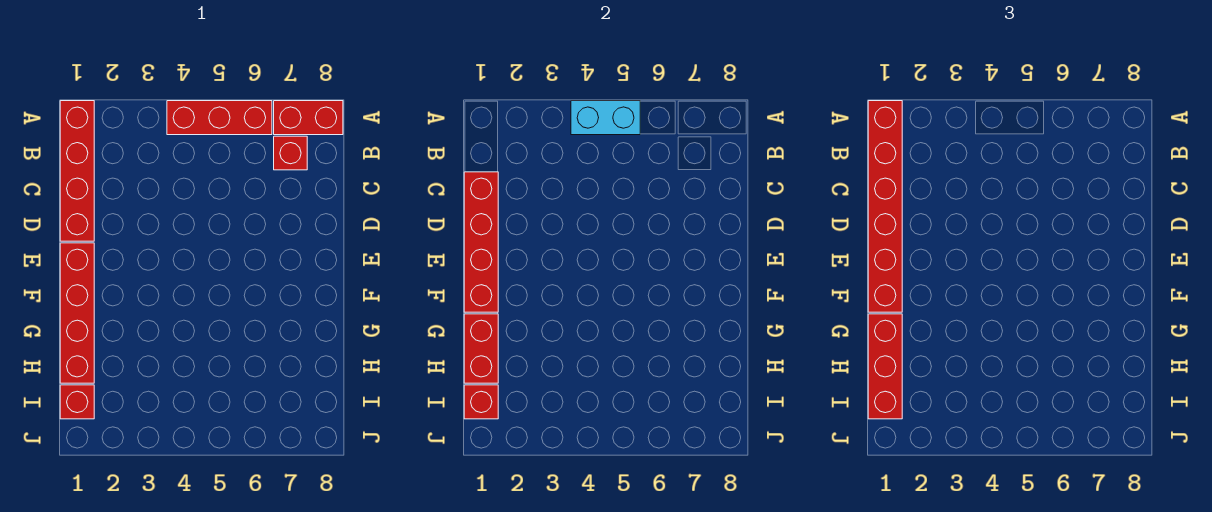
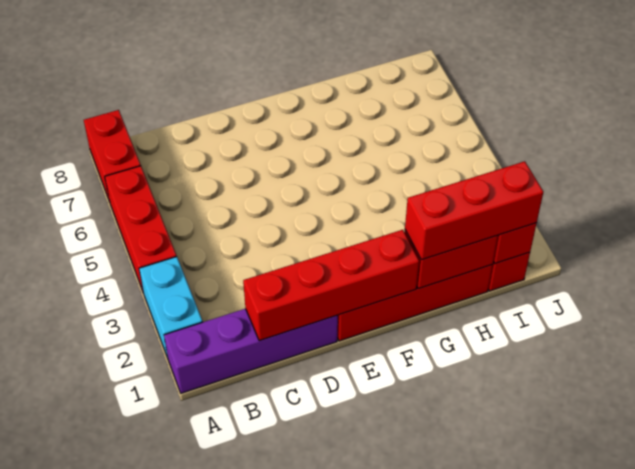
red brick A1:D1 level 1 -> purple brick A1:D1 level 1
red brick A1:F1 level 3 -> none
cyan brick A4:A5 level 2 -> cyan brick A2:A3 level 1
red brick B7 level 1 -> none

